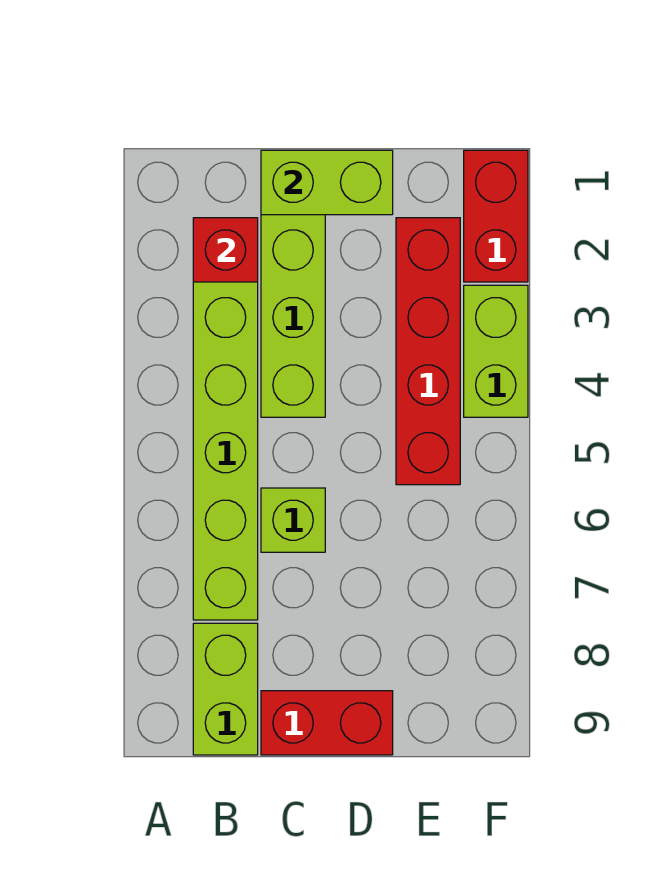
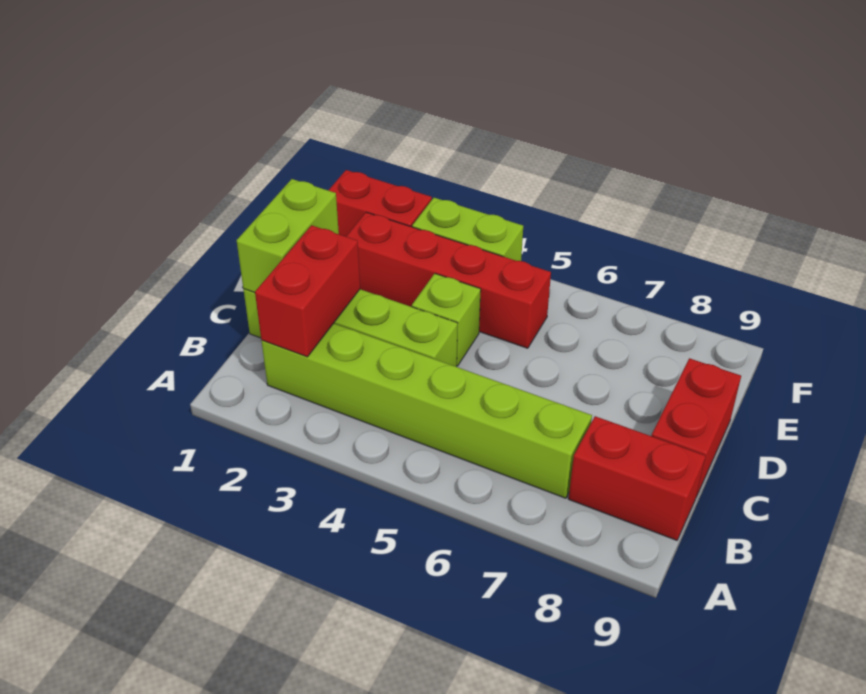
red brick B2 level 2 -> red brick B2:C2 level 2
lime brick B8:B9 level 1 -> red brick B8:B9 level 1
lime brick C6 level 1 -> lime brick D4 level 1

